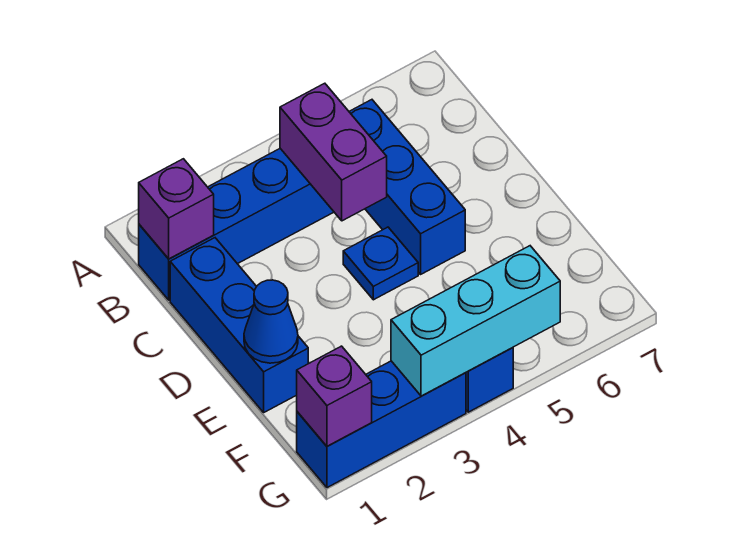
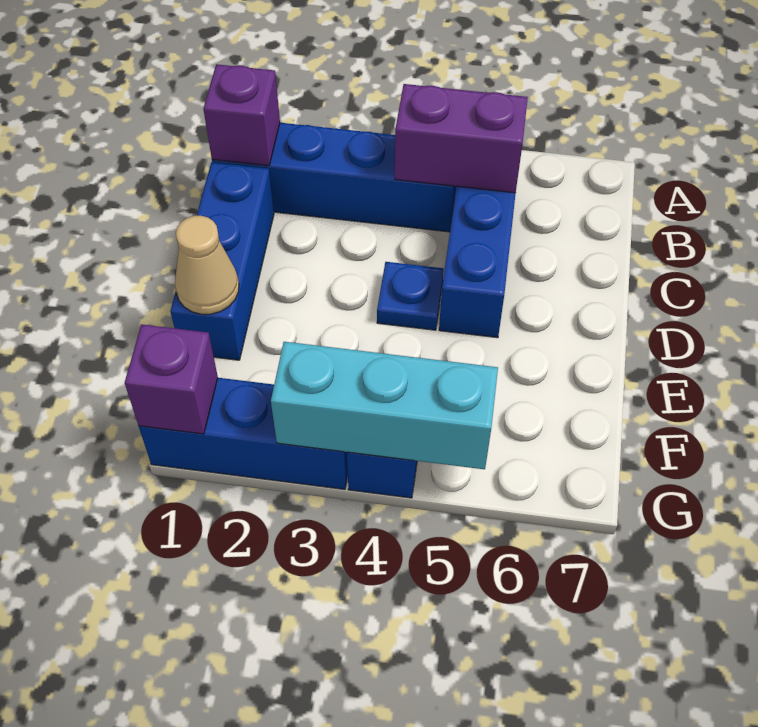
purple brick B4:C4 level 2 -> purple brick B4:B5 level 2
blue cone E1 level 2 -> tan cone E1 level 2

